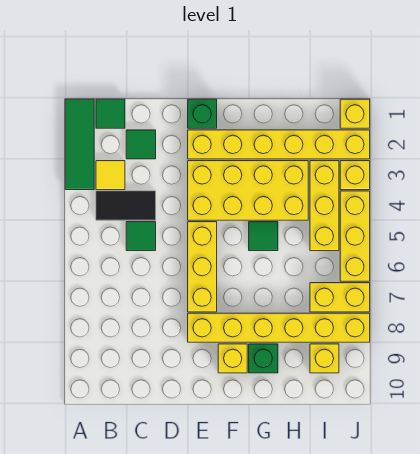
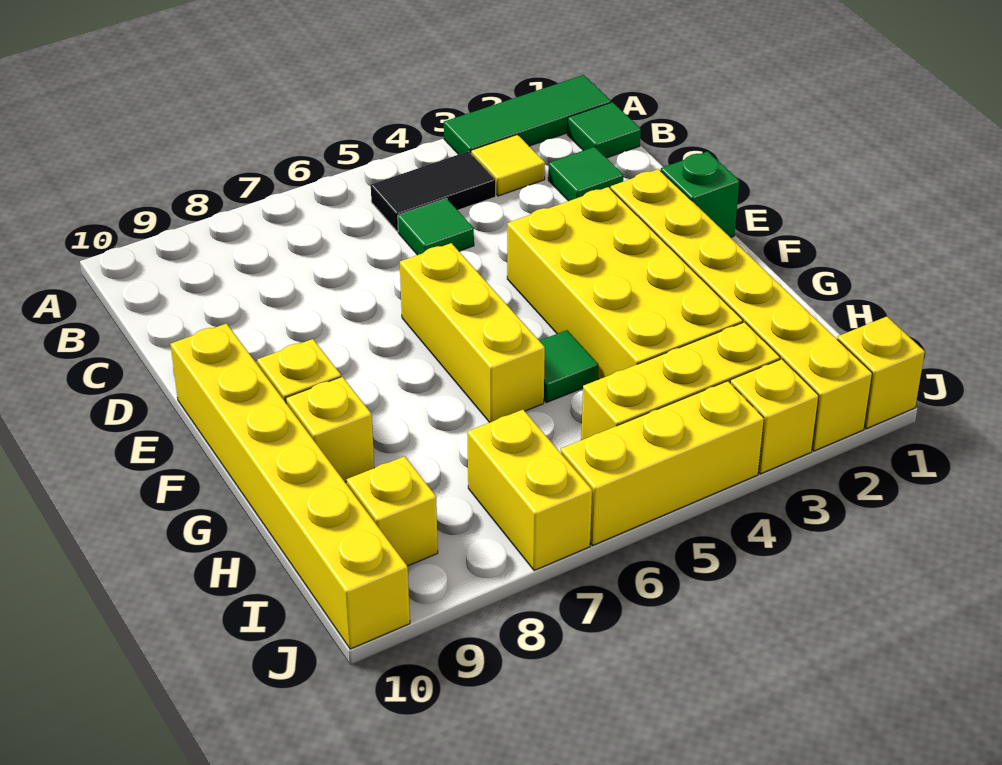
black tile B4:C4 level 1 -> black tile B4:B5 level 1
yellow brick E5:E7 level 1 -> yellow brick E6:G6 level 1
yellow brick E8:J8 level 1 -> yellow brick E10:J10 level 1
green brick G9 level 1 -> yellow brick G9 level 1

